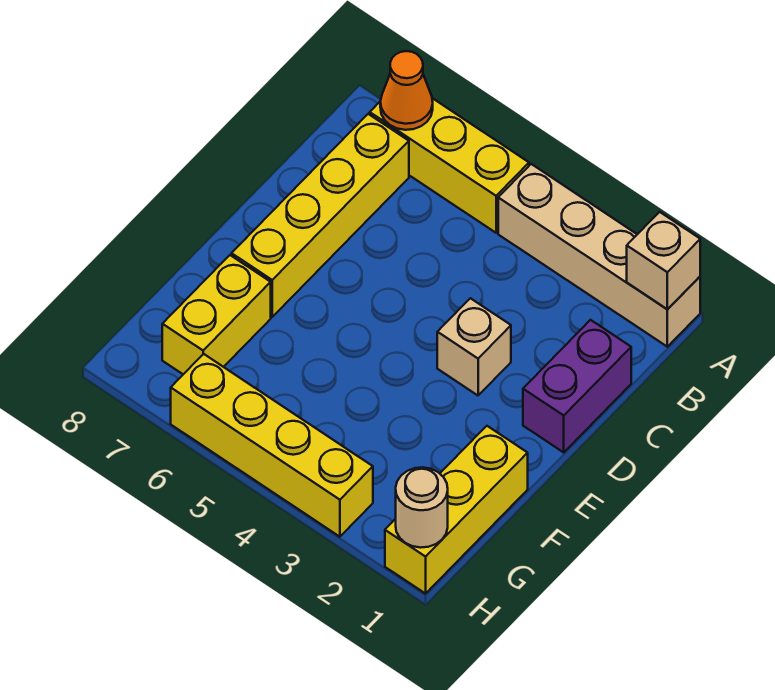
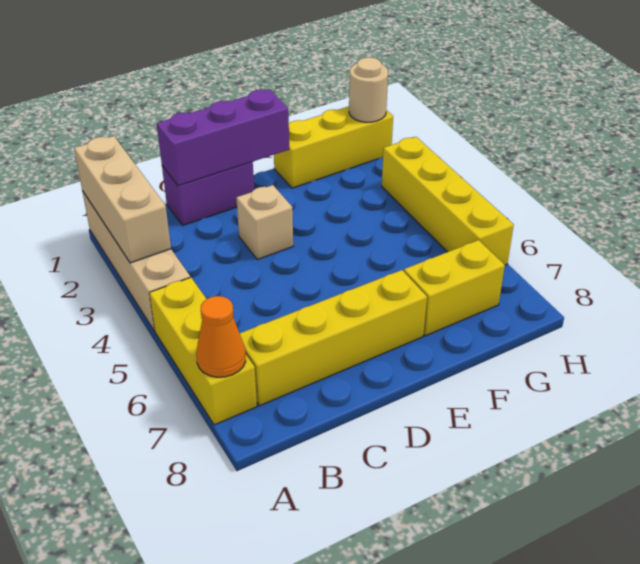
tan brick A1 level 2 -> tan brick A1:A3 level 2
none -> purple brick C1:E1 level 2

